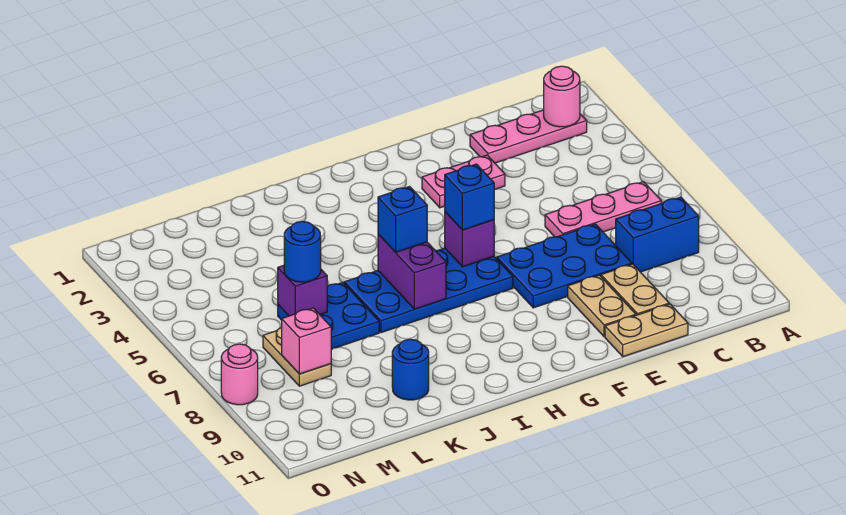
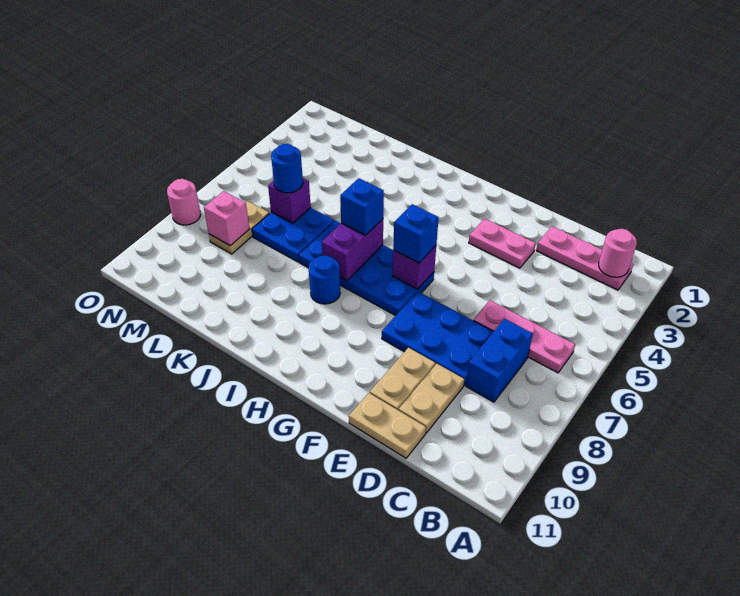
blue brick B8:C8 level 1 -> blue brick C7:C8 level 1
blue round brick K10 level 1 -> blue round brick I8 level 1

